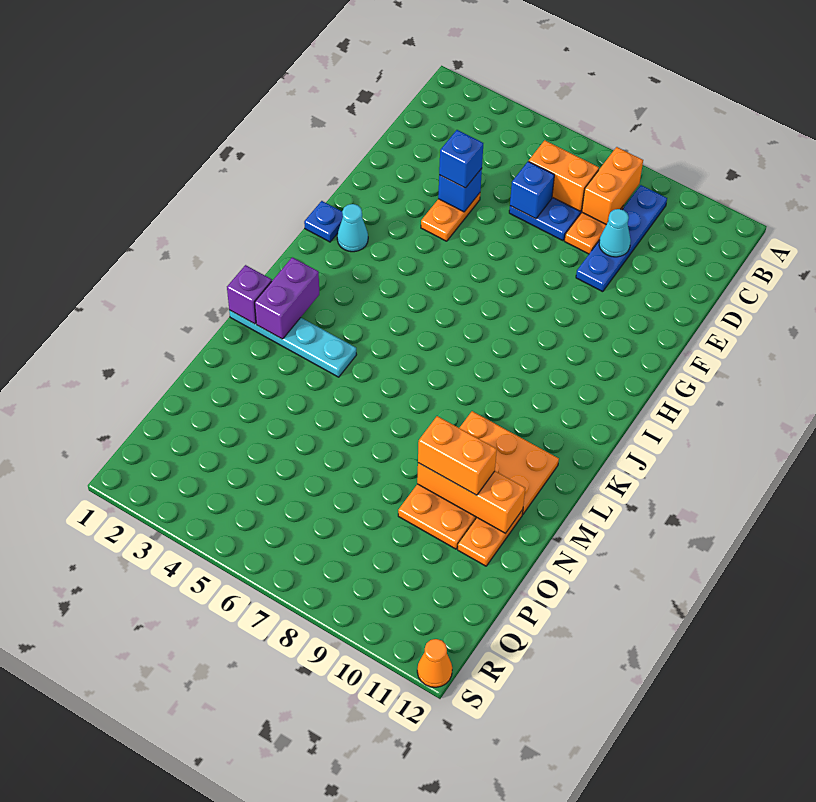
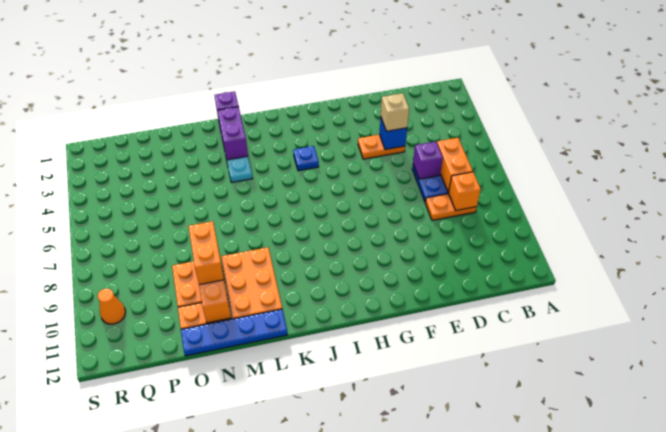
orange brick B8:C8 level 2 -> orange brick C8 level 2
blue plate B9:E9 level 1 -> blue plate L12:O12 level 1
blue brick D6 level 2 -> purple brick D6 level 2
cyan cone D9 level 2 -> none
blue brick E4 level 3 -> tan brick E4 level 3
blue plate H1 level 1 -> blue plate I4 level 1
cyan cone H2 level 1 -> none
purple brick K2:L2 level 2 -> purple brick L2:L3 level 2
orange cone S12 level 1 -> orange cone R10 level 1

